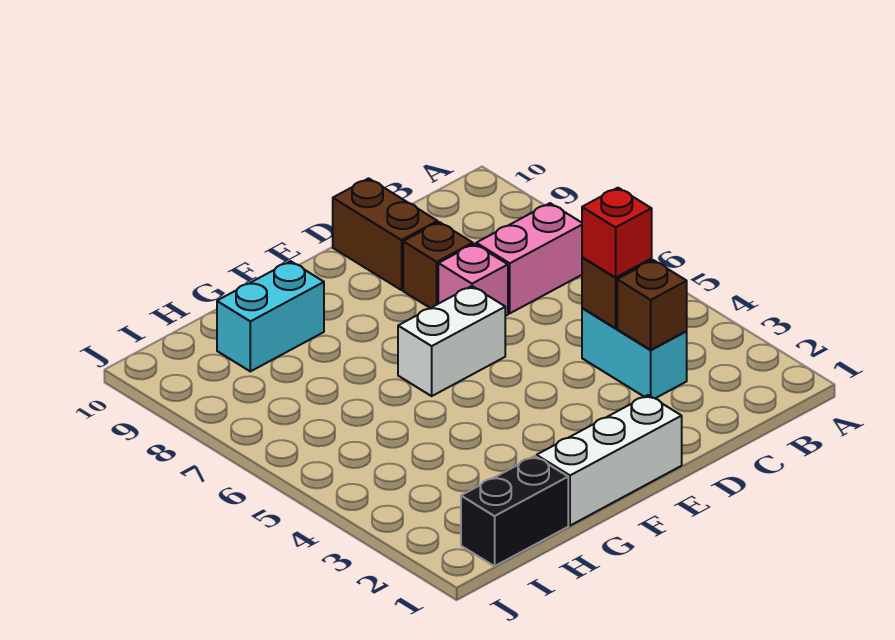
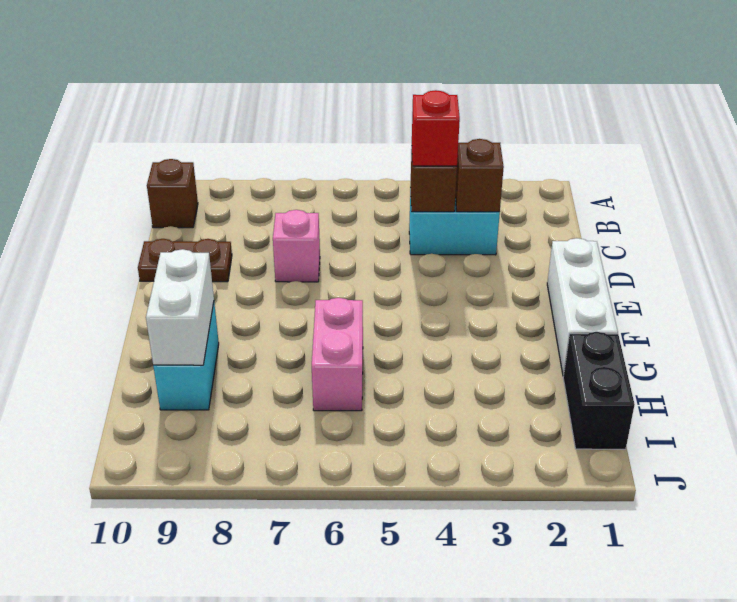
pink brick B7:C7 level 1 -> pink brick G6:H6 level 1
brown brick D8 level 1 -> brown brick B10 level 1
brown brick D9:D10 level 1 -> brown plate D9:D10 level 1
white brick E6:F6 level 1 -> white brick G9:H9 level 2

